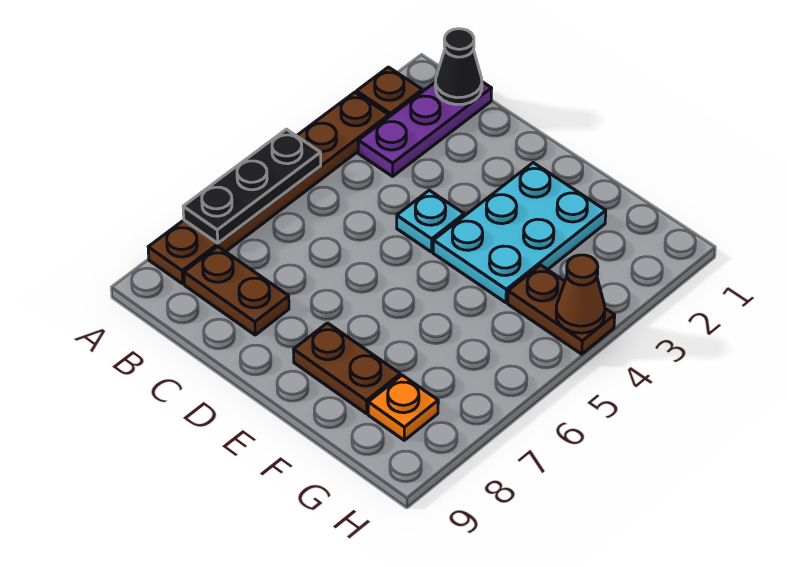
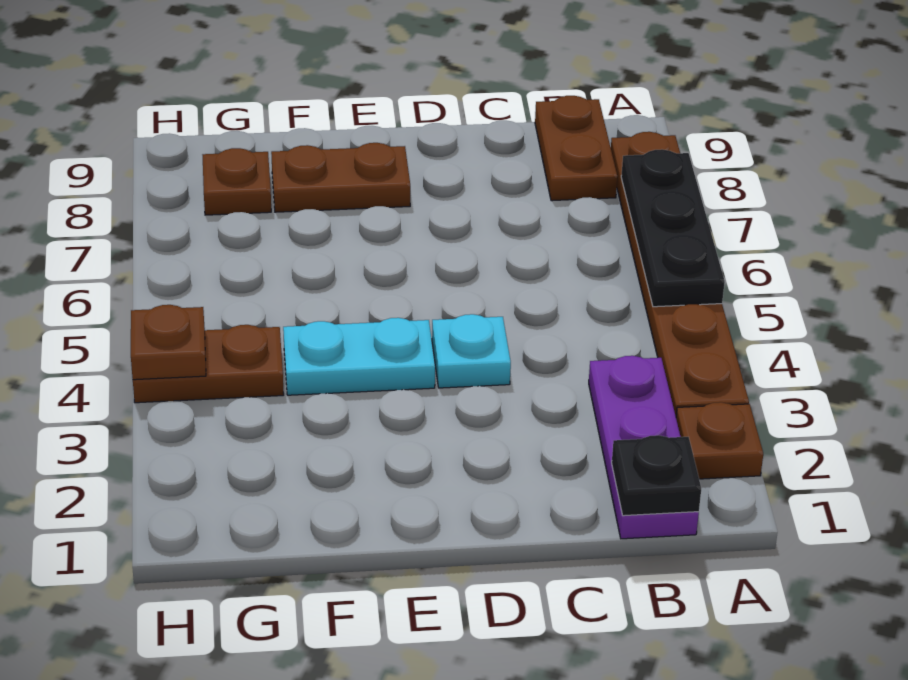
black cone B1 level 2 -> black plate B1 level 2
brown plate B8:C8 level 1 -> brown plate B8:B9 level 1
cyan plate E2:F4 level 1 -> cyan plate E4:F4 level 1
orange plate G8 level 1 -> brown plate G8 level 1
brown cone H4 level 2 -> brown plate H4 level 2

